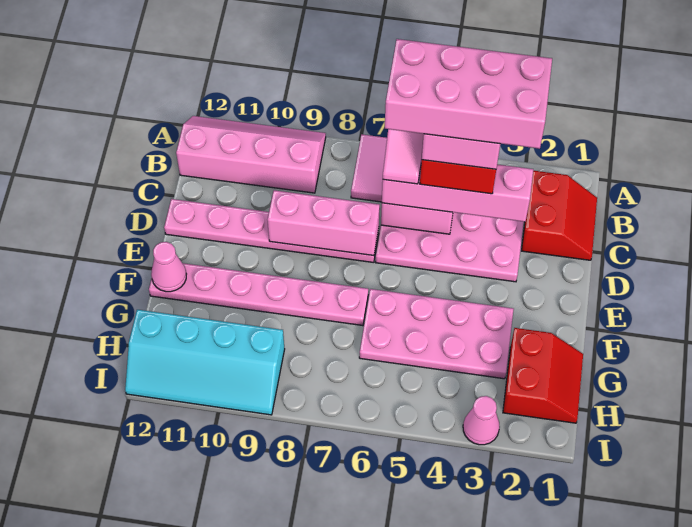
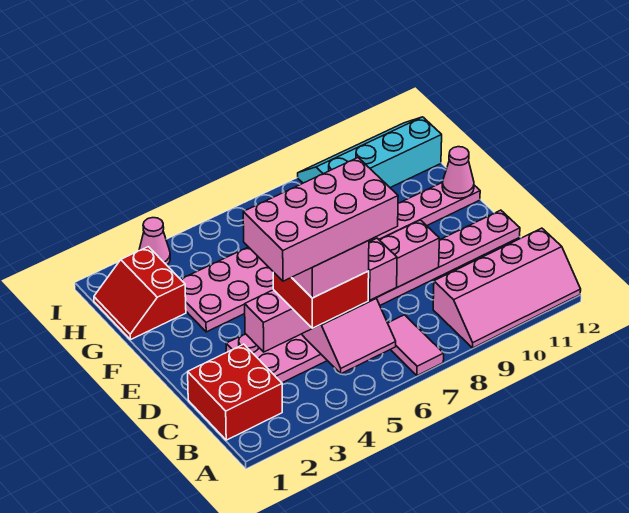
red slope B1:C2 level 1 top 2 -> red brick B1:C2 level 1

